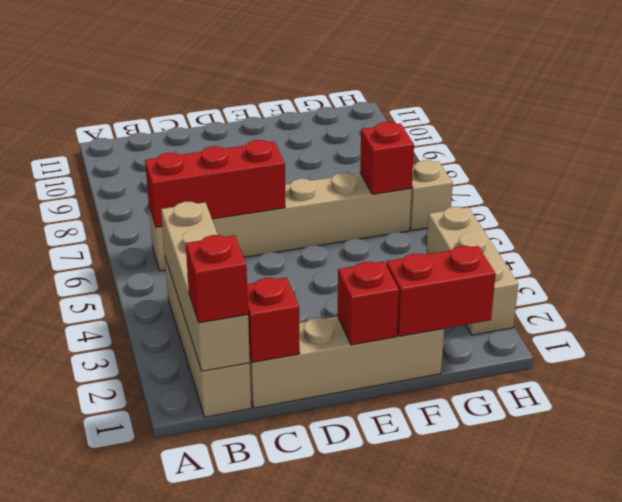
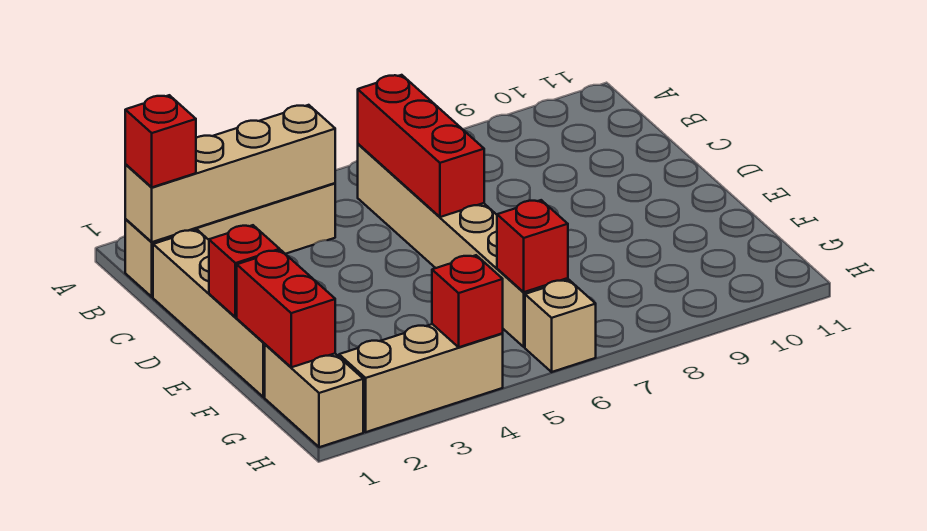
red brick C1 level 2 -> red brick H4 level 2
none -> tan brick G1:H1 level 1

